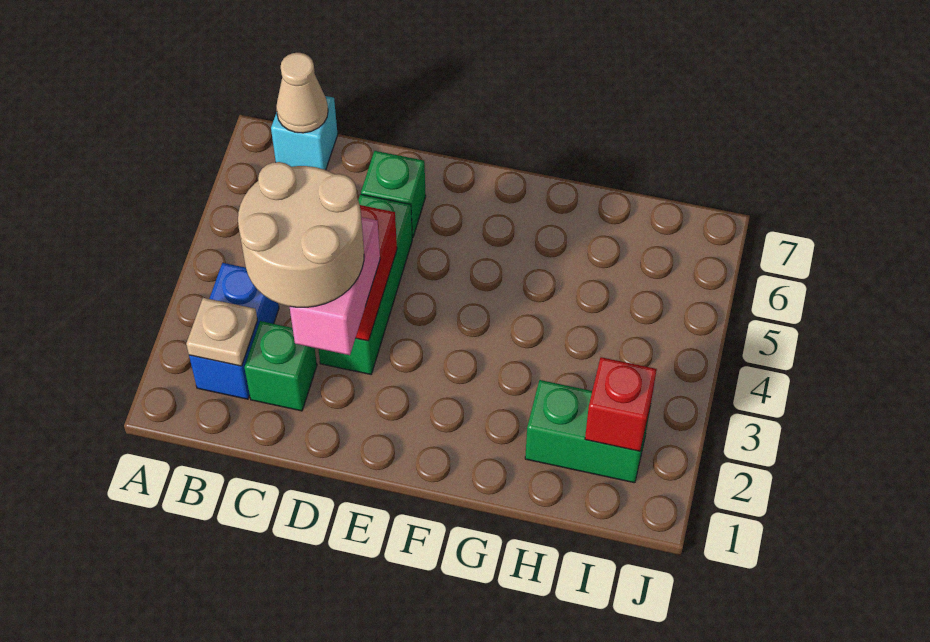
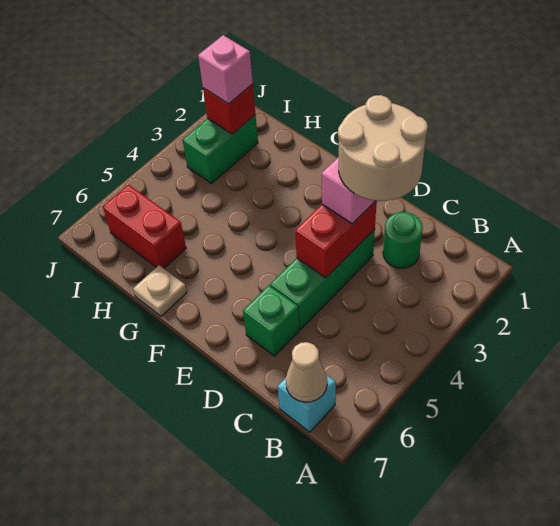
blue brick B2:B3 level 1 -> none
tan plate B2 level 2 -> tan plate G7 level 1
green brick C2 level 1 -> green round brick C2 level 1
green brick H2:I2 level 1 -> green brick I2:I3 level 1
none -> red brick H6:I6 level 1
none -> pink brick I2 level 3

